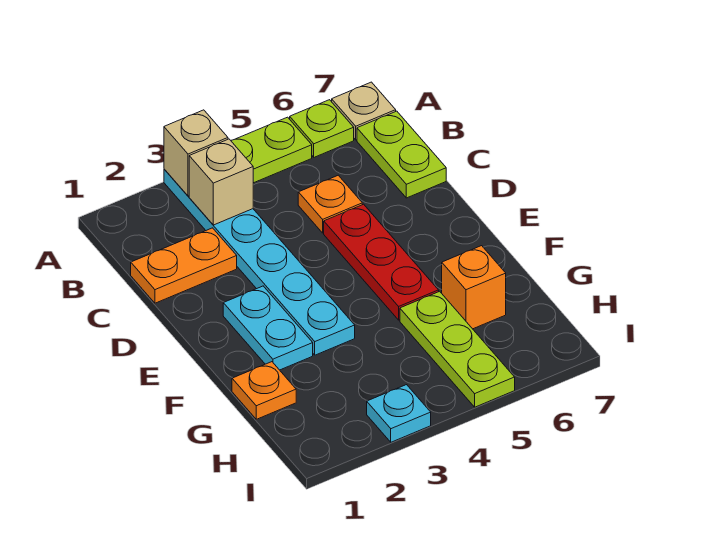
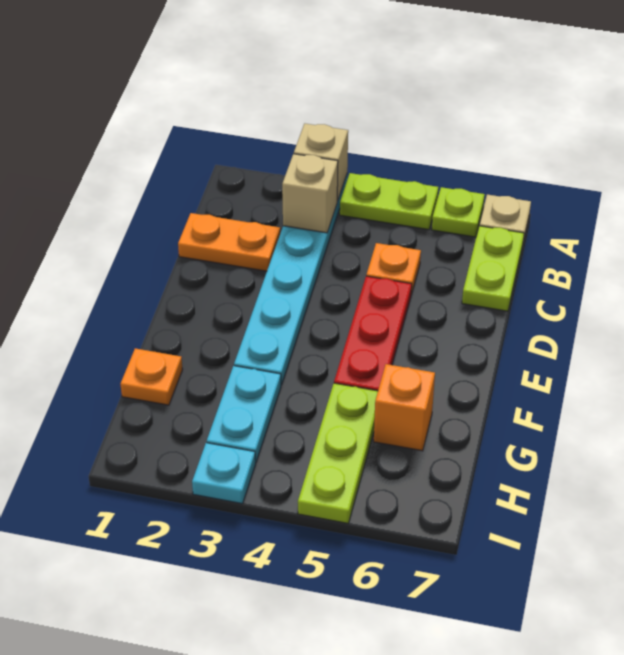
cyan plate E2:F2 level 1 -> cyan plate G3:H3 level 1

